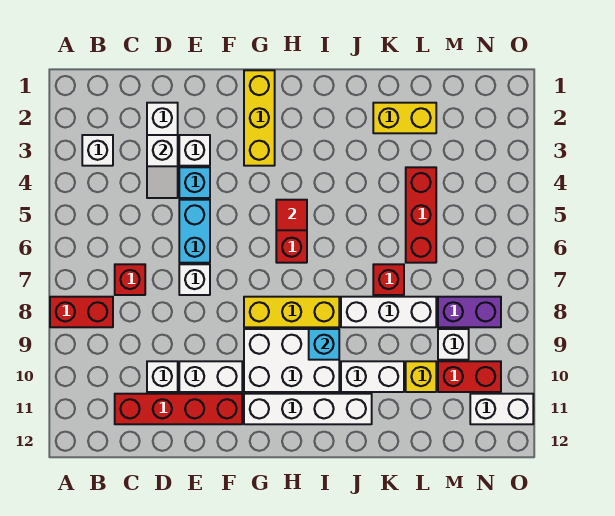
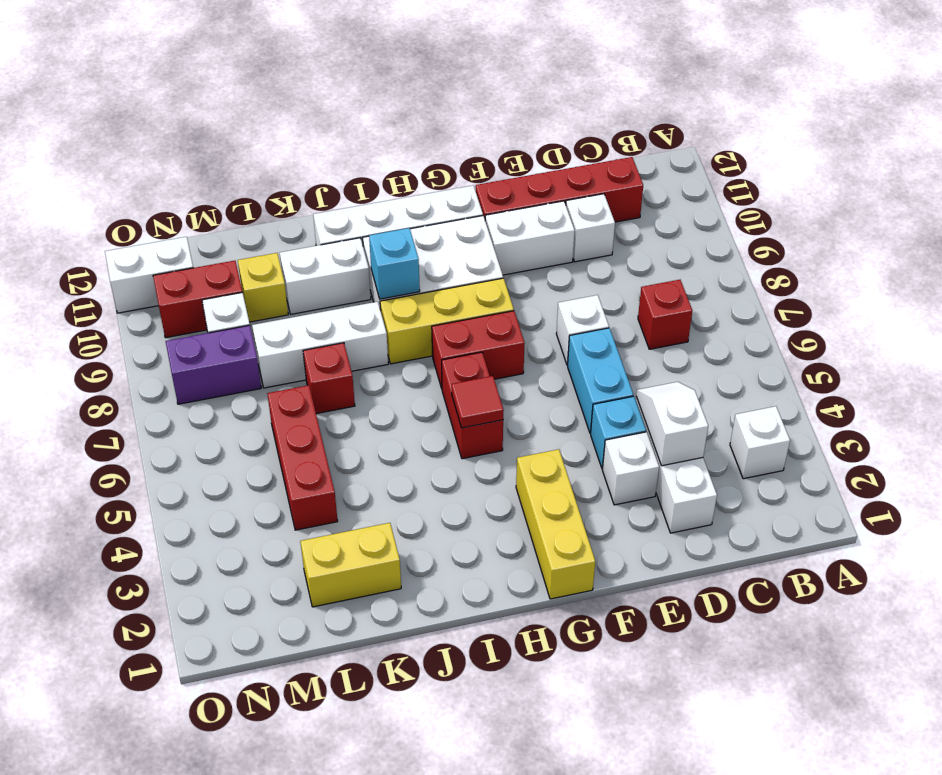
red brick A8:B8 level 1 -> red brick G7:H7 level 1

